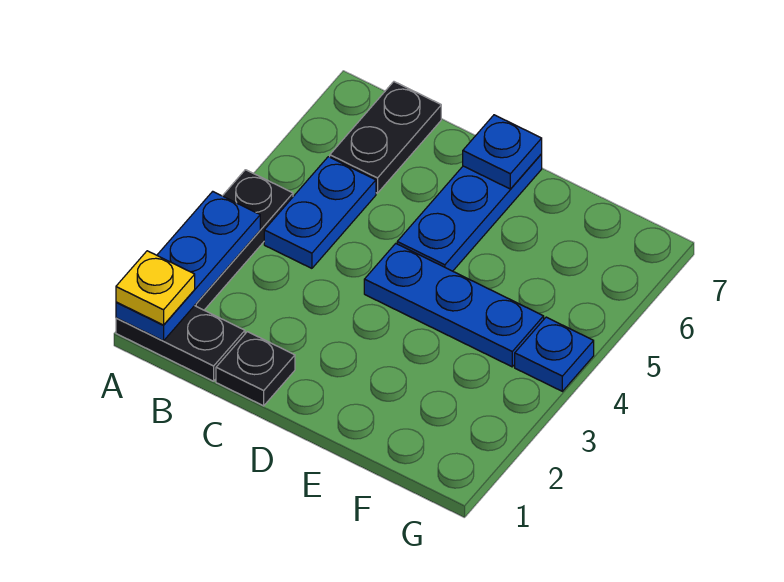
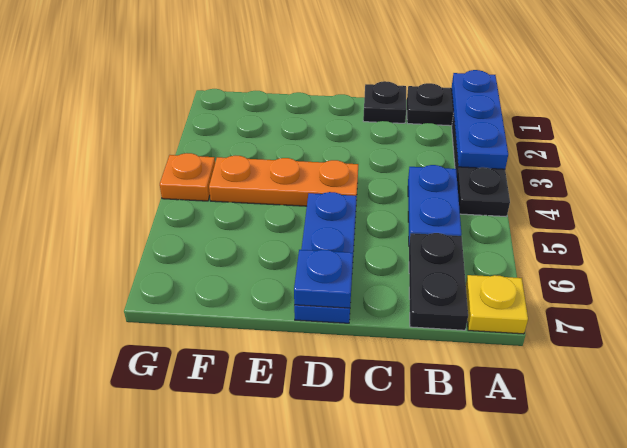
yellow plate A1 level 3 -> yellow plate A7 level 1
blue plate D4:F4 level 1 -> orange plate D4:F4 level 1
blue plate G4 level 1 -> orange plate G4 level 1

